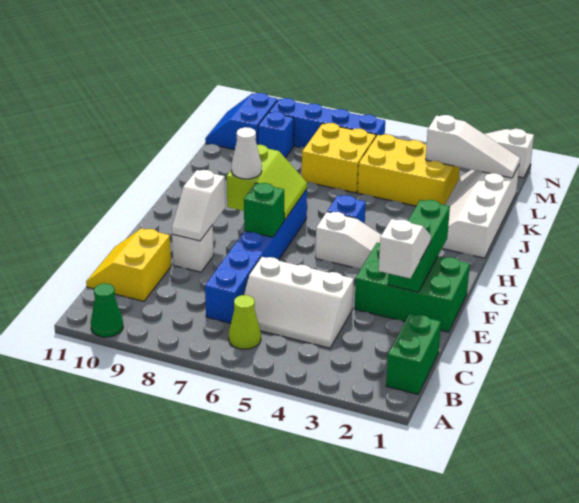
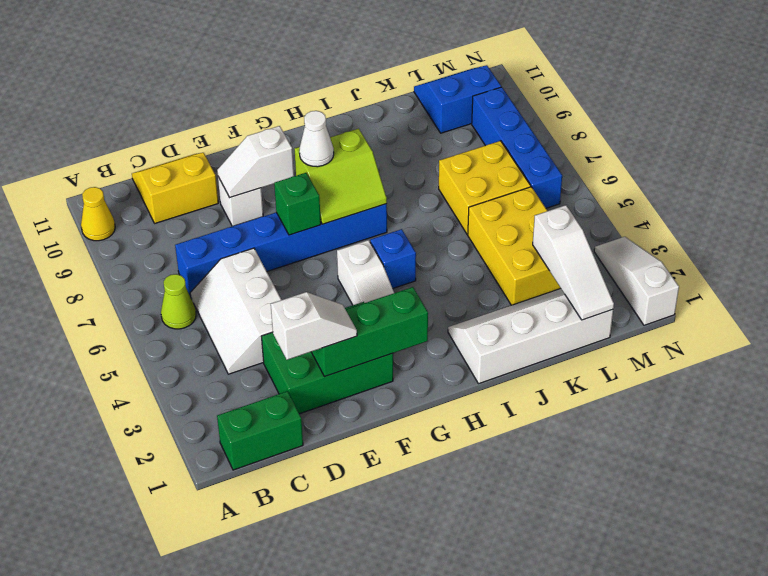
green cone A10 level 1 -> yellow cone A10 level 1
green brick E1:F3 level 1 -> green brick D2:F3 level 1
blue brick L9 level 1 -> none

